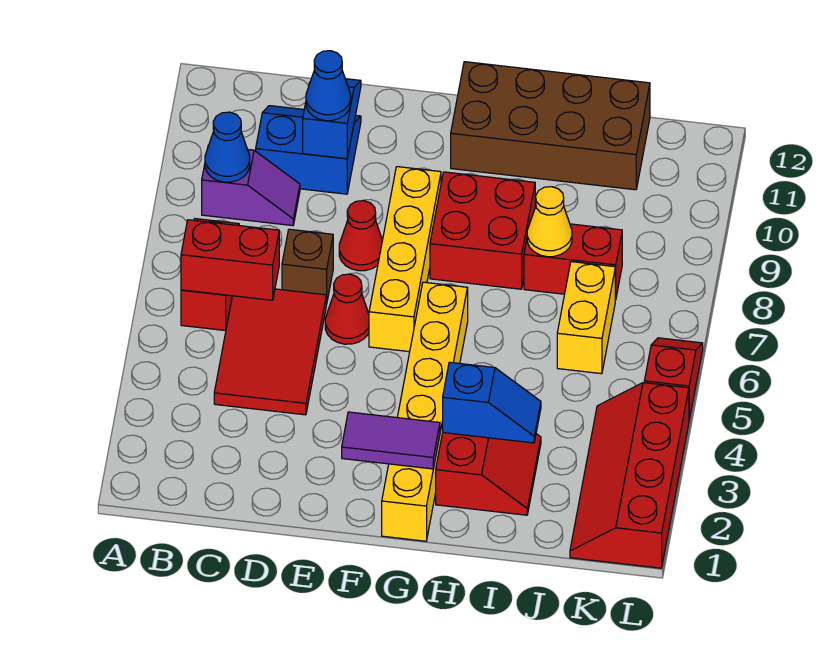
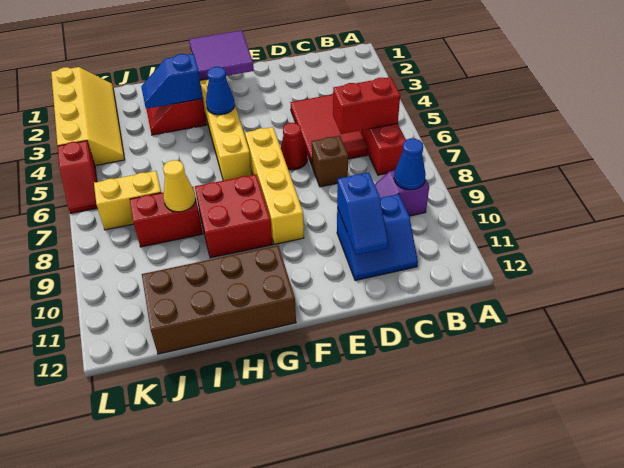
blue cone D10 level 3 -> blue cone G4 level 2
red cone E8 level 1 -> none
purple tile F2:G2 level 2 -> purple tile F1:G2 level 2
yellow brick J6:J7 level 1 -> yellow brick J7:K7 level 1
red slope K1:L4 level 1 top L -> yellow slope K1:L4 level 1 top L

